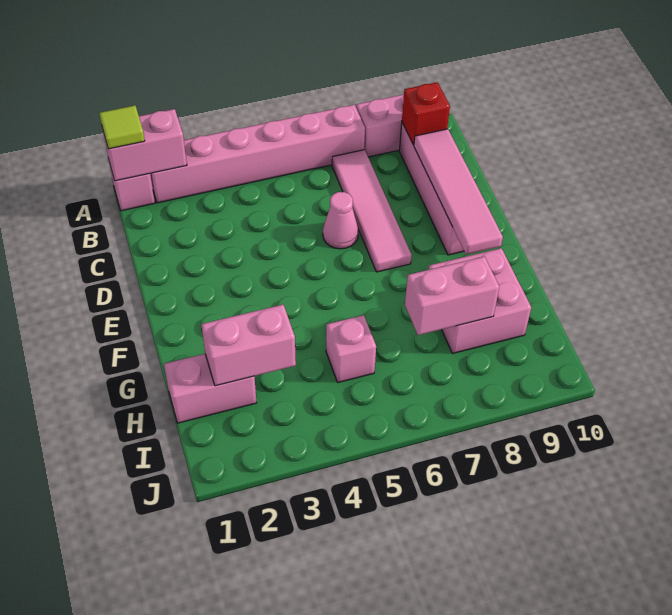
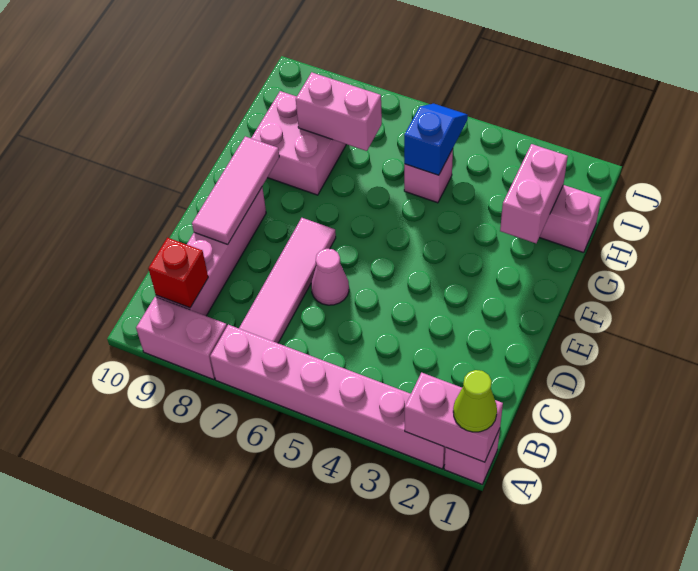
lime tile A1 level 3 -> lime cone A1 level 3
pink tile C9:F9 level 2 -> pink tile D9:F9 level 2
pink brick H2:H3 level 2 -> pink brick G2:H2 level 2
none -> blue slope H5:I5 level 2 top H

